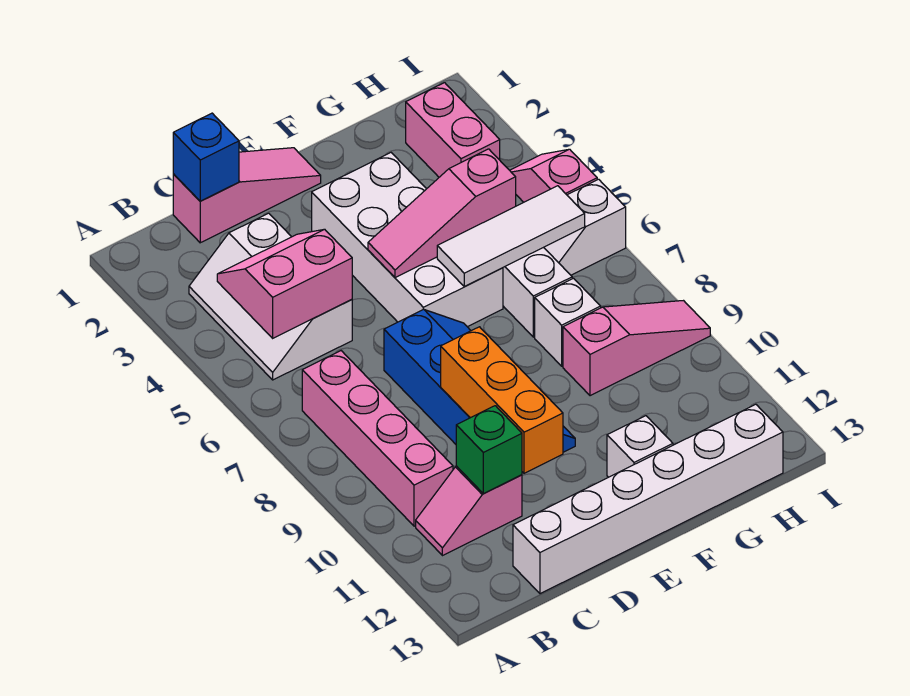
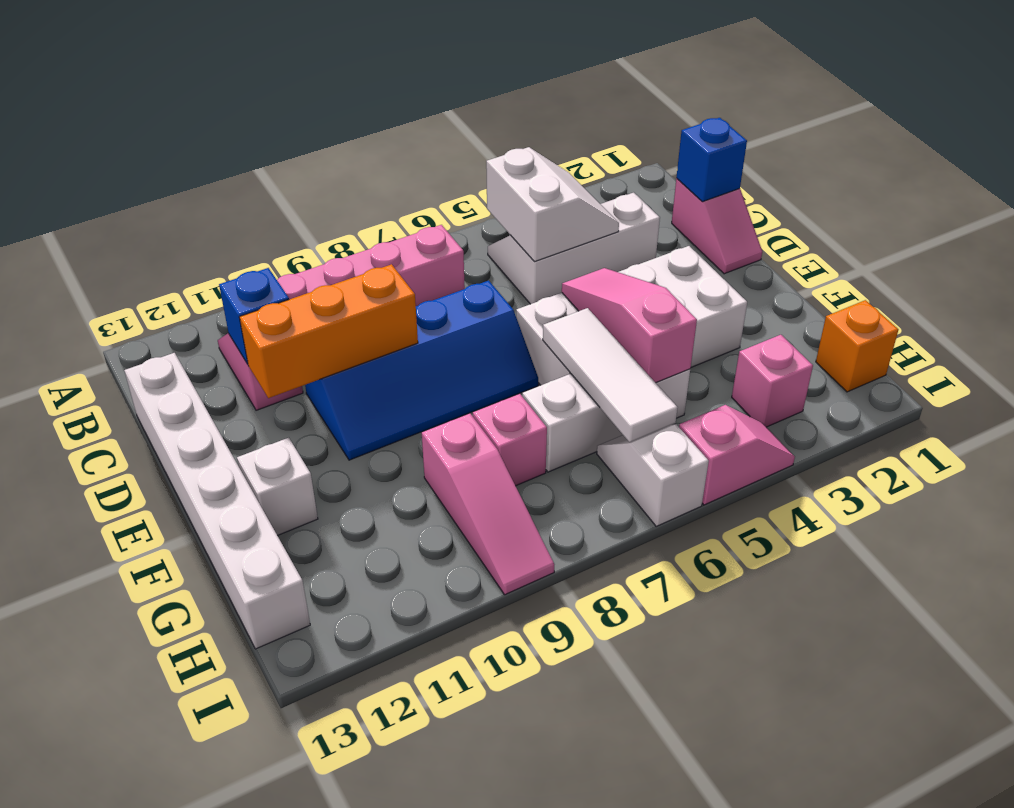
pink slope B4:C5 level 2 top 5 -> white slope B4:C5 level 2 top 5
pink slope C1:E1 level 1 top C -> pink slope C1:D1 level 1 top C
green brick C11 level 2 -> blue brick C11 level 2
white brick G8 level 1 -> pink brick G8 level 1
none -> orange brick H1 level 1
pink brick H2:H3 level 1 -> pink brick H3 level 1

